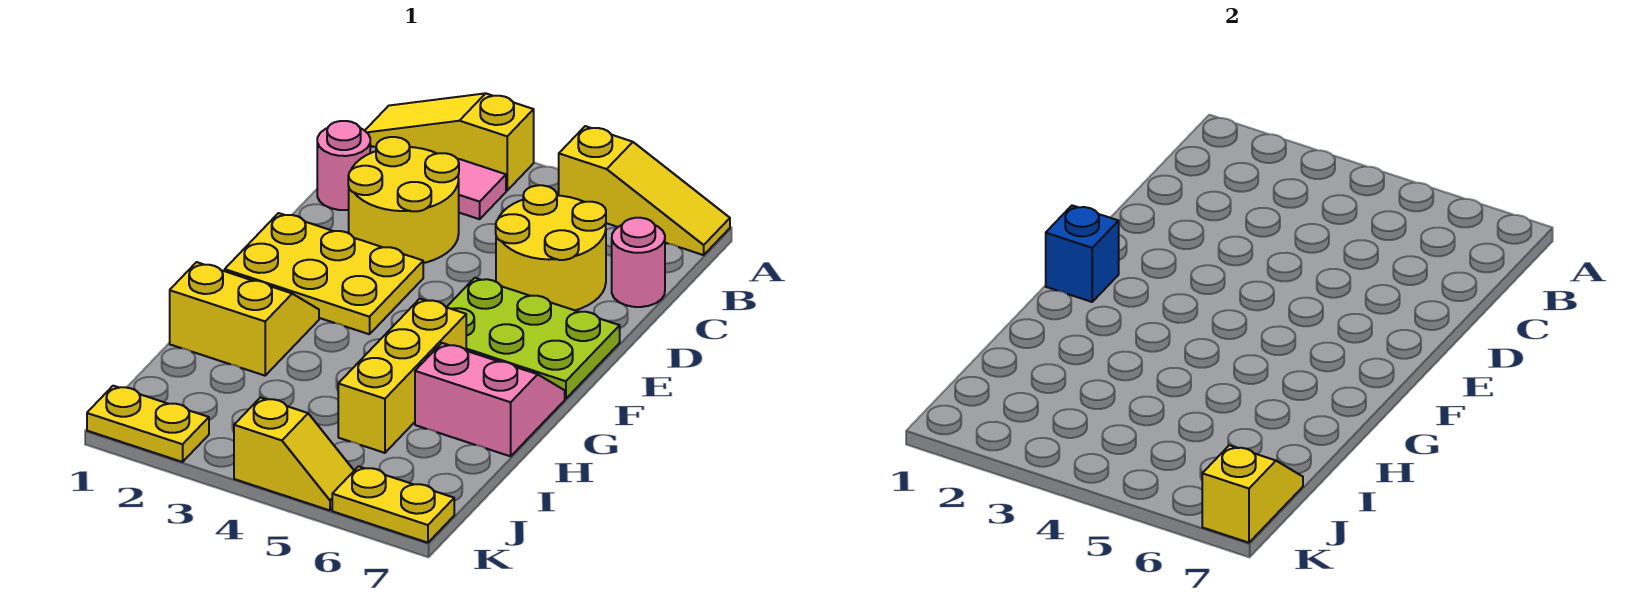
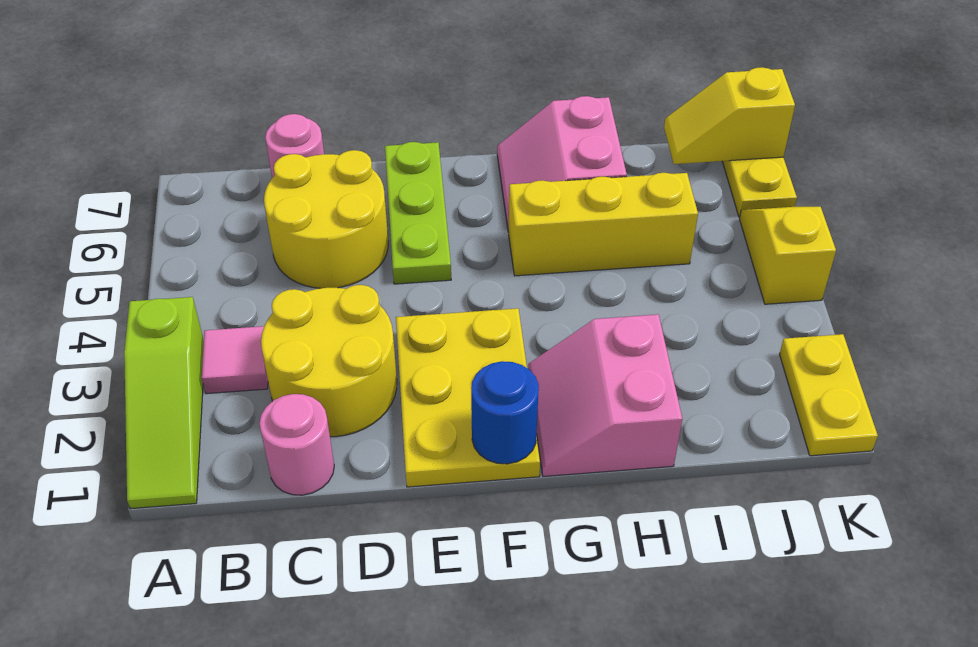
yellow slope A1:A3 level 1 top 3 -> lime slope A1:A3 level 1 top 3
yellow slope A5:A7 level 1 top 5 -> none
lime plate E5:F7 level 1 -> lime plate E5:E7 level 1
blue brick F1 level 2 -> blue round brick F1 level 2
yellow slope G1:H2 level 1 top H -> pink slope G1:H2 level 1 top H

